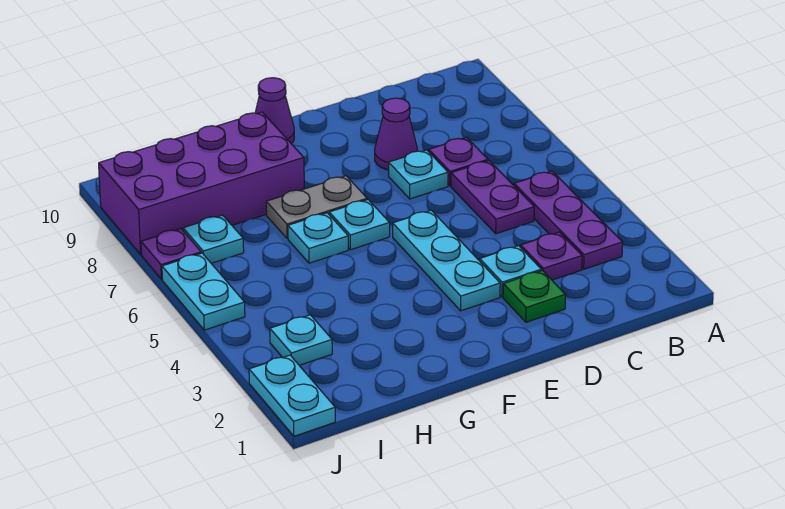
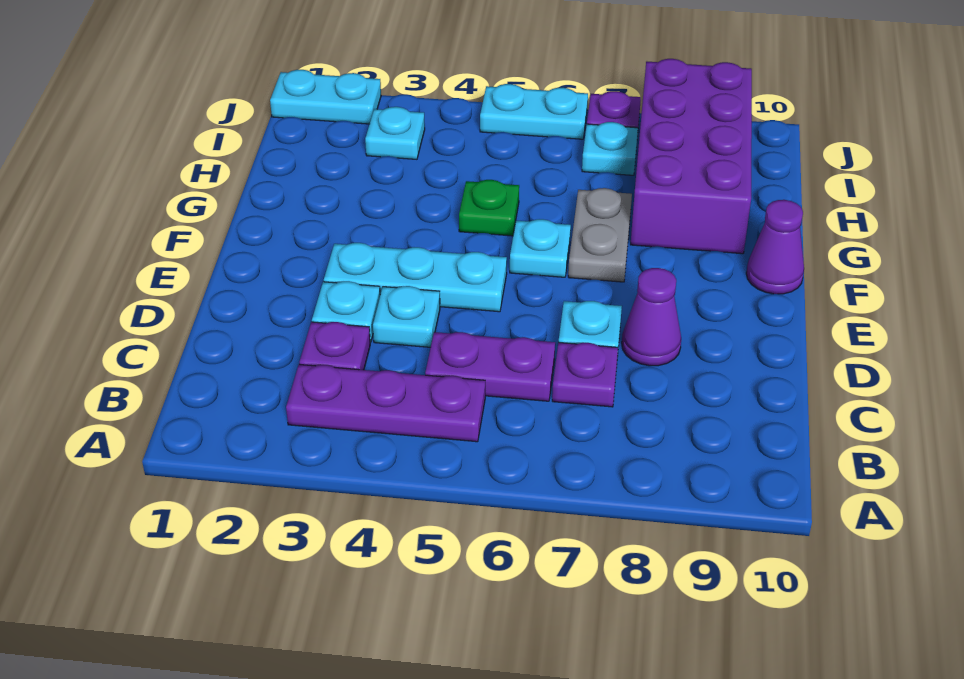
green plate D2 level 1 -> green plate G5 level 1
cyan plate G6 level 1 -> cyan plate D4 level 1

